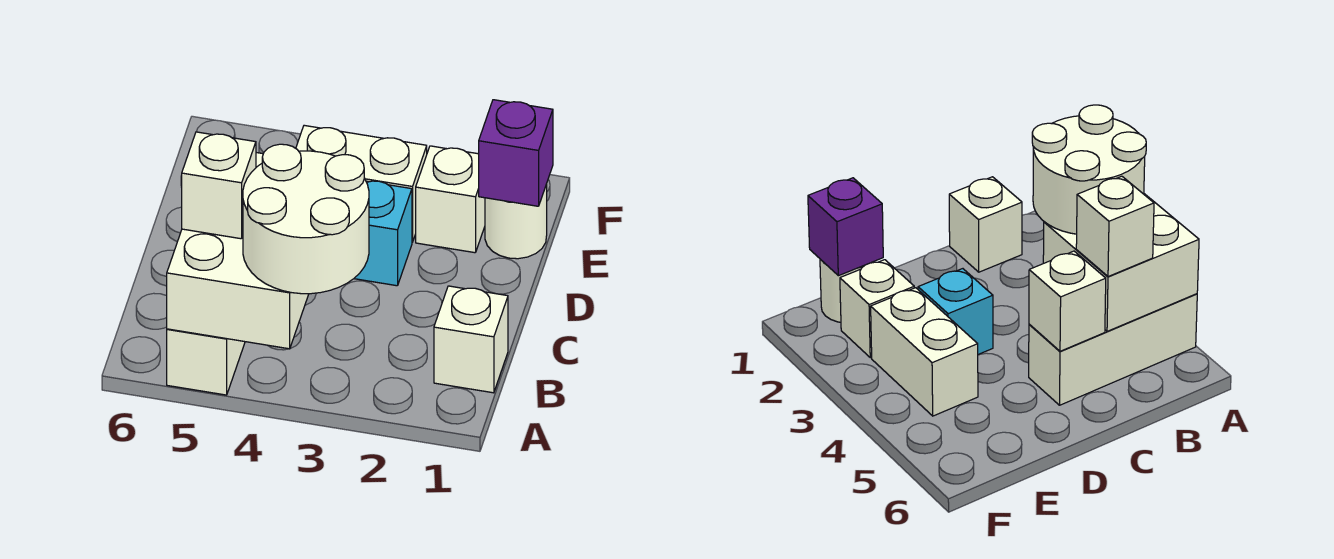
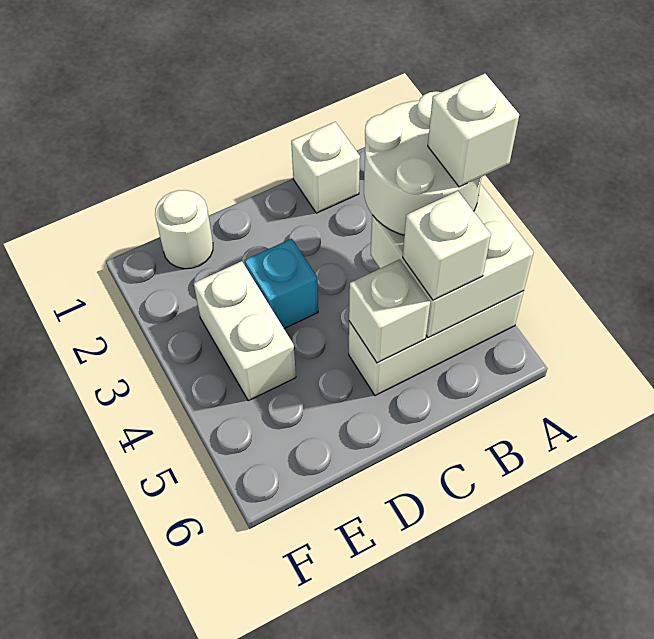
purple brick E1 level 2 -> none
white brick E2 level 1 -> white brick A4 level 4

